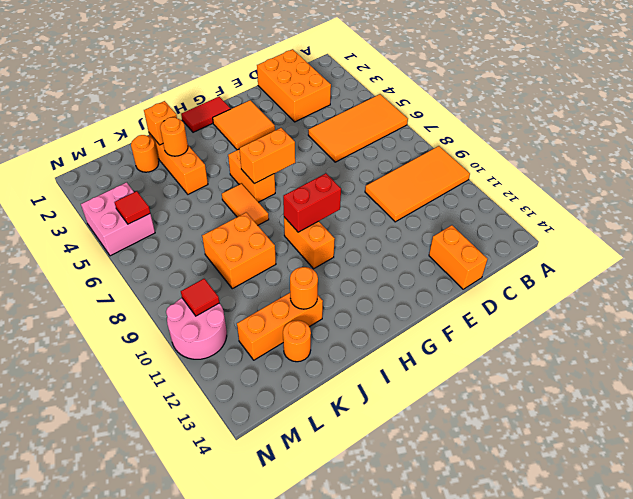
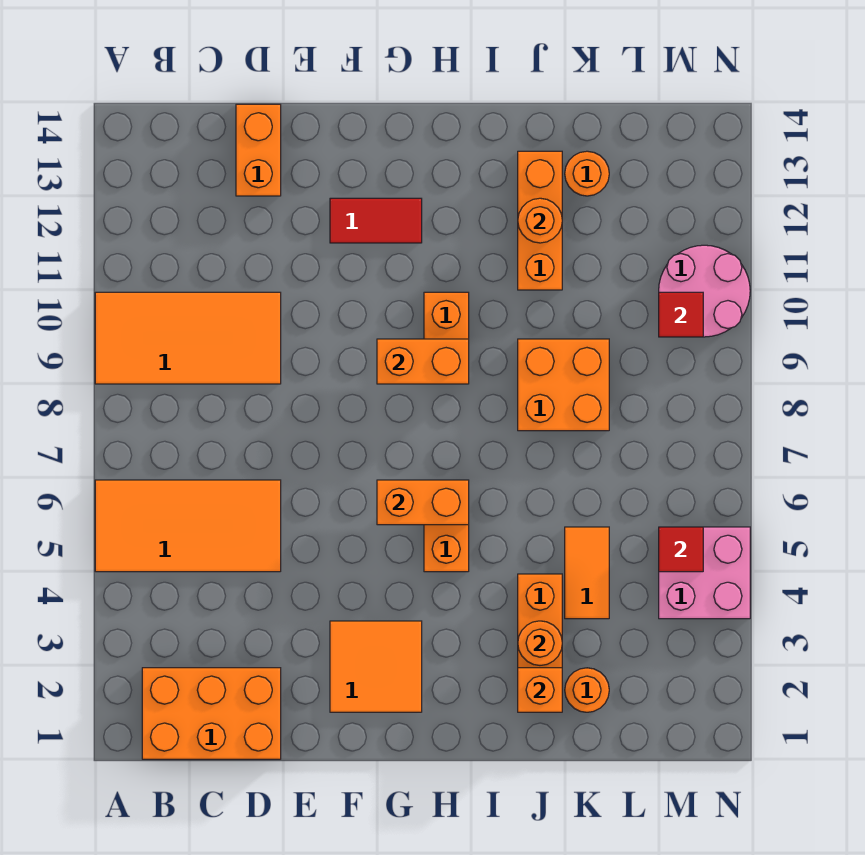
orange brick C1:D3 level 1 -> orange brick B1:D2 level 1
red tile G1:H1 level 1 -> red tile F12:G12 level 1
red brick G9:H9 level 2 -> orange brick G9:H9 level 2
orange tile I6:I7 level 1 -> orange tile K4:K5 level 1
orange brick J12:L12 level 1 -> orange brick J11:J13 level 1

